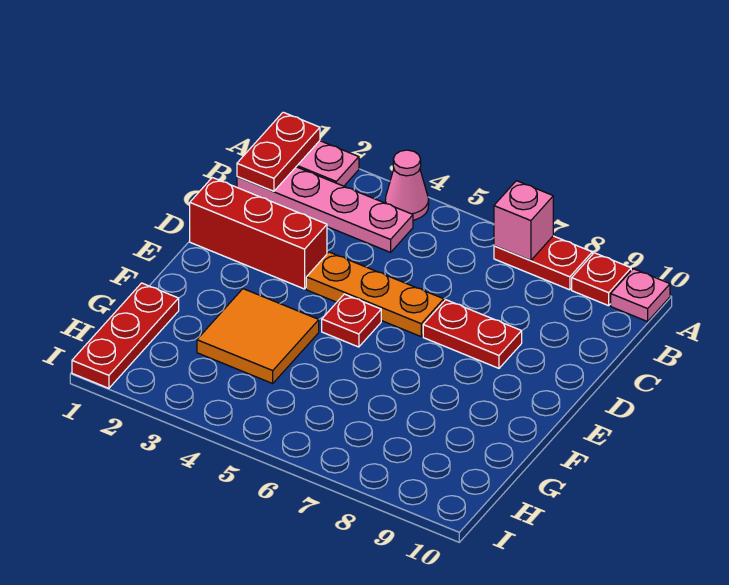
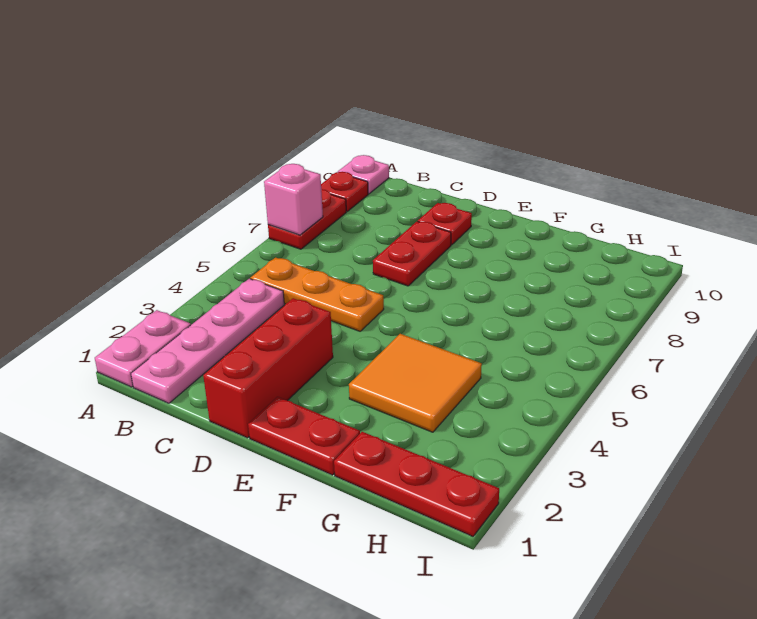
red plate A1:B1 level 2 -> red plate E1:F1 level 1
pink cone A4 level 1 -> none
orange plate D4:D6 level 1 -> orange plate B5:D5 level 1
red plate E5 level 1 -> red plate D9 level 1

